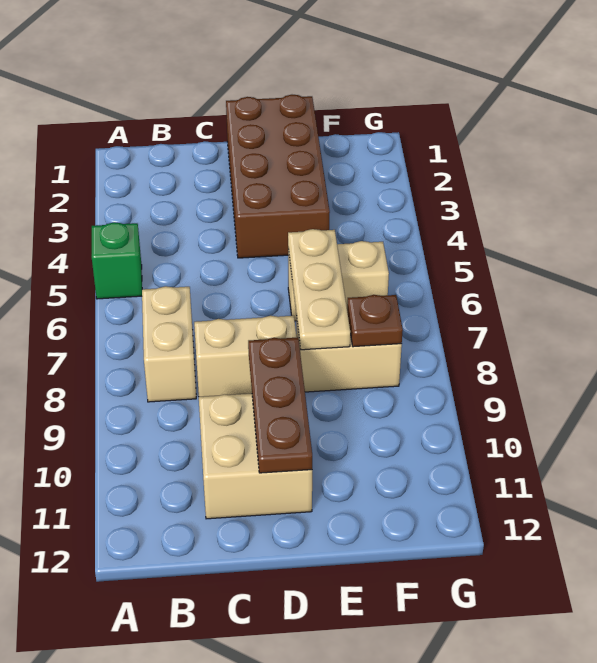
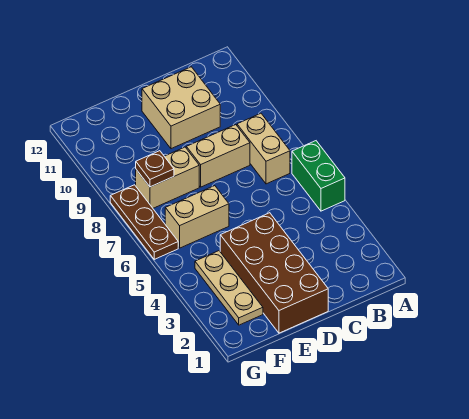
green brick A5 level 1 -> green brick A5:A6 level 1
brown plate D9:D11 level 2 -> brown plate G6:G8 level 1
tan plate E6:E8 level 2 -> tan plate F2:F4 level 1

